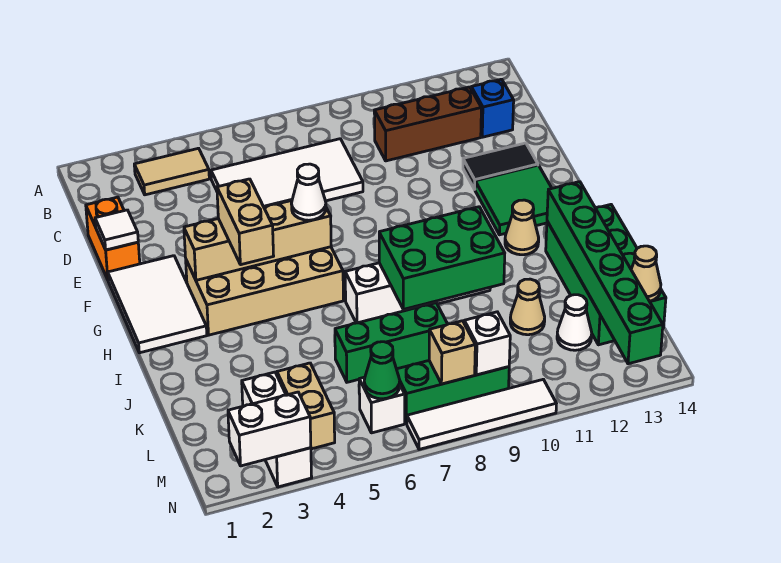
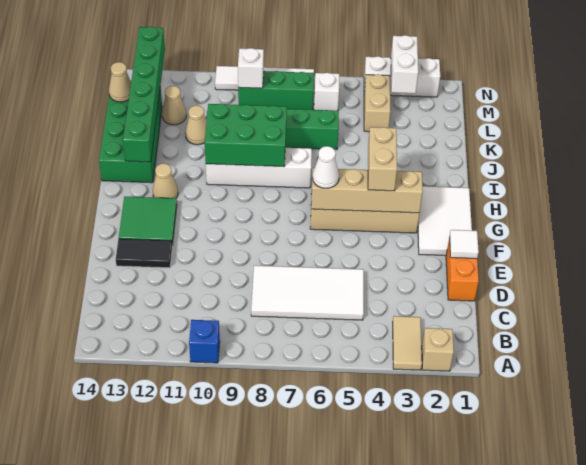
tan tile B3:B4 level 1 -> tan tile A3:B3 level 1
brown brick C10:C12 level 1 -> none
blue brick C13 level 1 -> blue brick A10 level 1
white brick L3:N3 level 1 -> white brick N2:N4 level 1
white cone L12 level 1 -> tan cone L12 level 1
green cone M6 level 2 -> none
tan brick M8 level 2 -> tan brick A2 level 1
white brick N2:N3 level 2 -> white brick M3:N3 level 2

